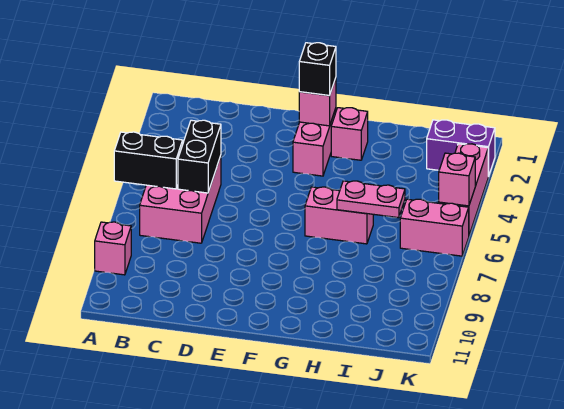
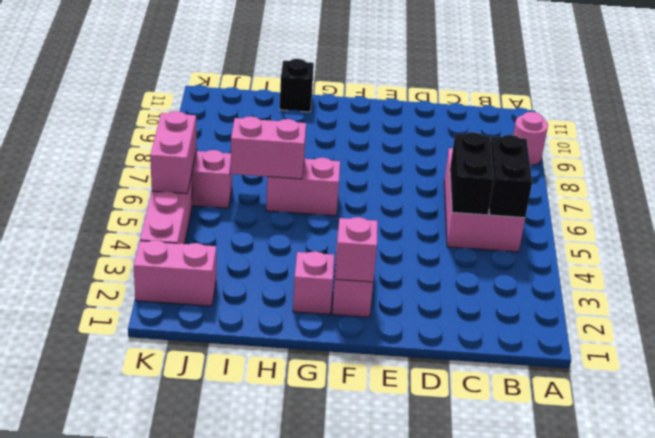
black brick A6:B6 level 2 -> black brick B5:B6 level 2
pink brick A9 level 1 -> pink round brick A9 level 1
black brick F2 level 3 -> black brick H11 level 1
pink plate H6:I6 level 2 -> pink brick H6:I6 level 2
purple brick J2:K2 level 1 -> pink brick J2:K2 level 1
pink brick K5 level 2 -> pink brick K5:K6 level 2

